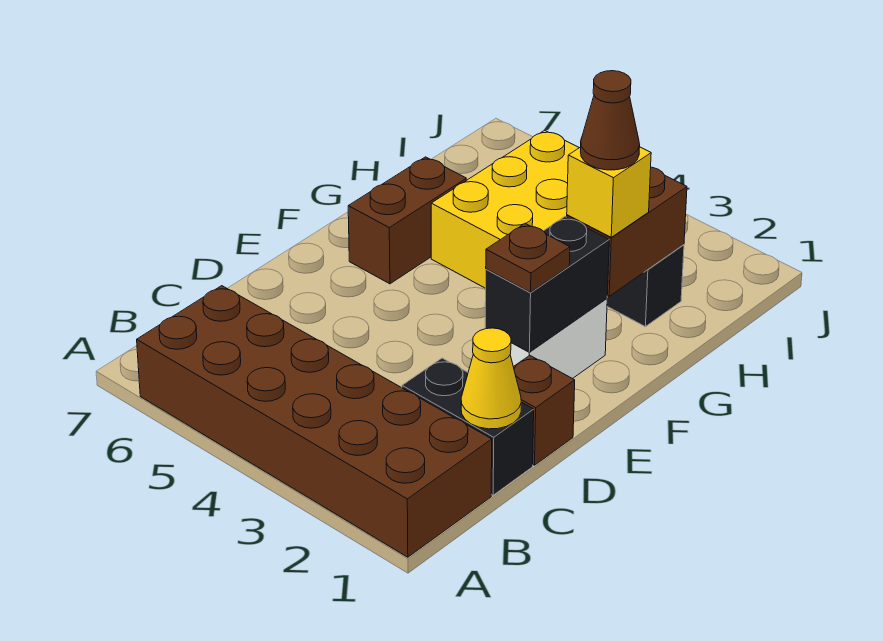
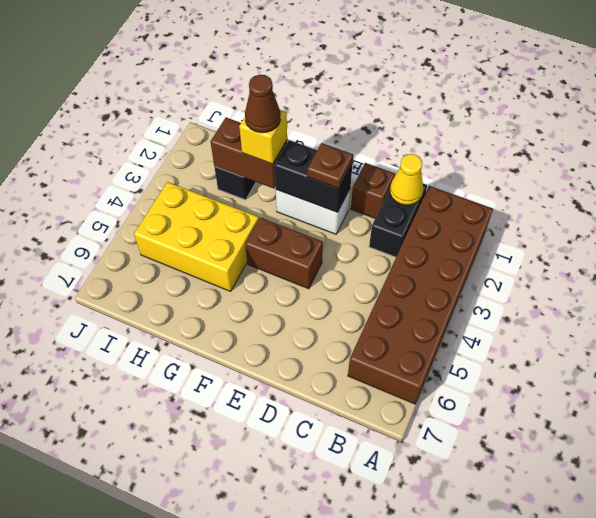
brown brick F6:G6 level 1 -> brown brick E4:F4 level 1

